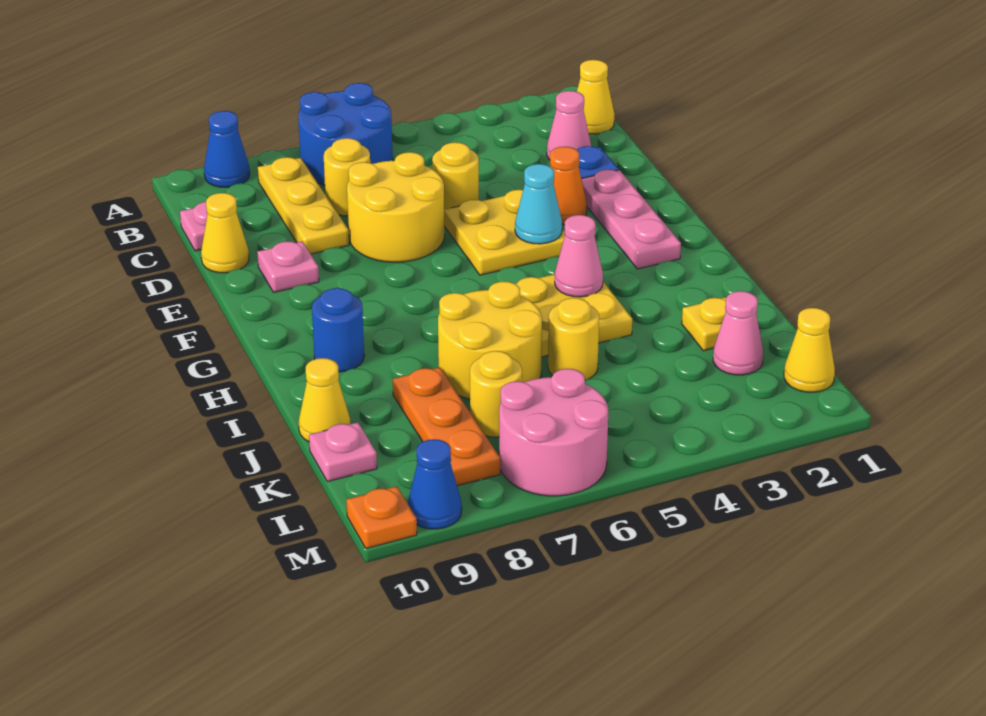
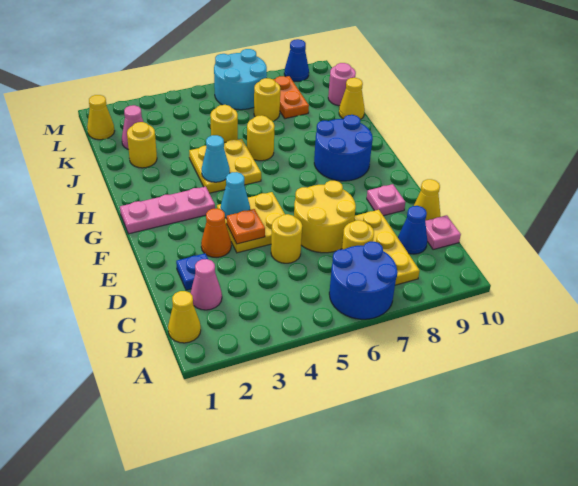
blue cone A9 level 1 -> blue cone C9 level 1
pink plate E2:G2 level 1 -> pink plate G1:G3 level 1
pink cone H4 level 2 -> cyan cone H4 level 2
blue round brick H9 level 1 -> blue round brick G8:H9 level 1
yellow round brick I6:J7 level 1 -> yellow round brick I6 level 1
yellow plate J2 level 1 -> yellow round brick J2 level 1
orange plate J8:L8 level 1 -> orange plate K8:L8 level 1
pink plate K10 level 1 -> pink round brick K10 level 1
pink round brick L6:M7 level 1 -> cyan round brick L6:M7 level 1
orange plate M10 level 1 -> orange plate E4 level 2

